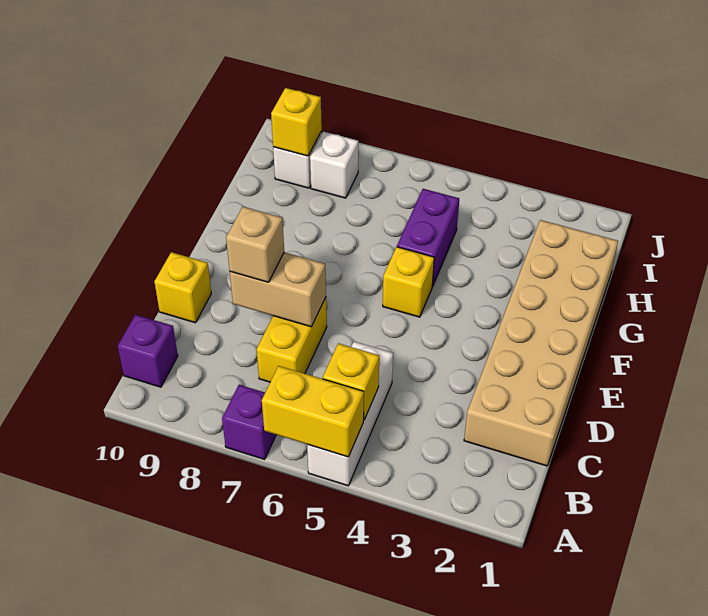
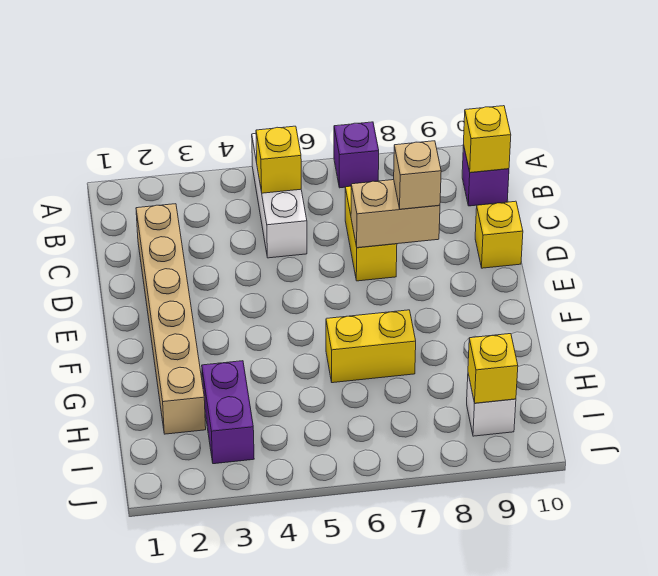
yellow brick A5:A6 level 2 -> yellow brick G6:G7 level 1
tan brick C1:H2 level 1 -> tan brick C2:H2 level 1
yellow brick F5 level 1 -> yellow brick B10 level 2
purple brick G5:H5 level 1 -> purple brick H3:I3 level 1
white brick I8 level 1 -> none

